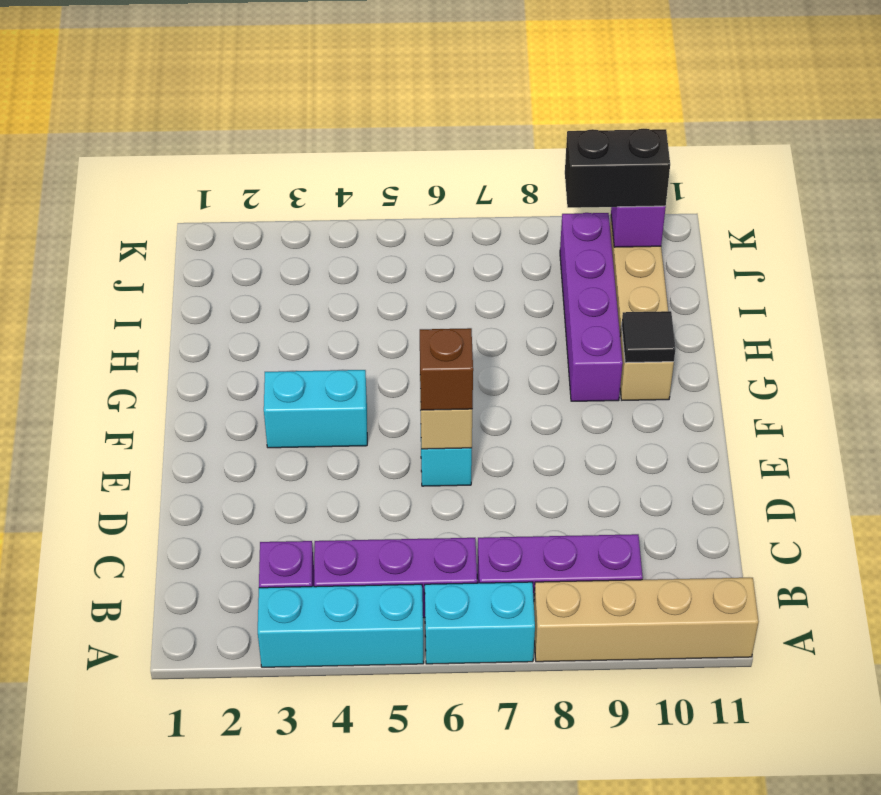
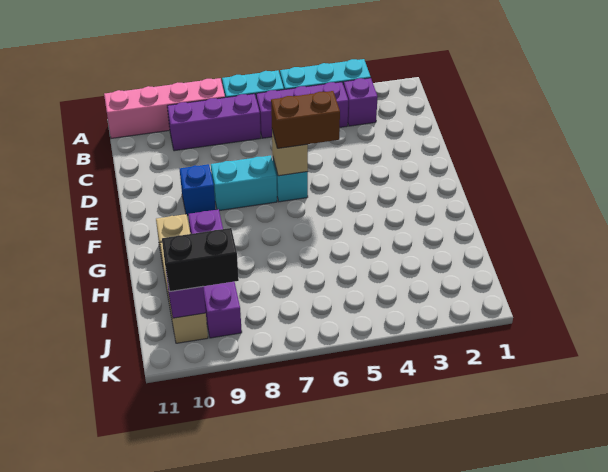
tan brick A8:A11 level 1 -> pink brick A8:A11 level 1
brown brick E6 level 3 -> brown brick E5:E6 level 3
none -> blue brick E9 level 1
cyan brick F3:F4 level 1 -> cyan brick E7:E8 level 1
black tile G10 level 2 -> none

